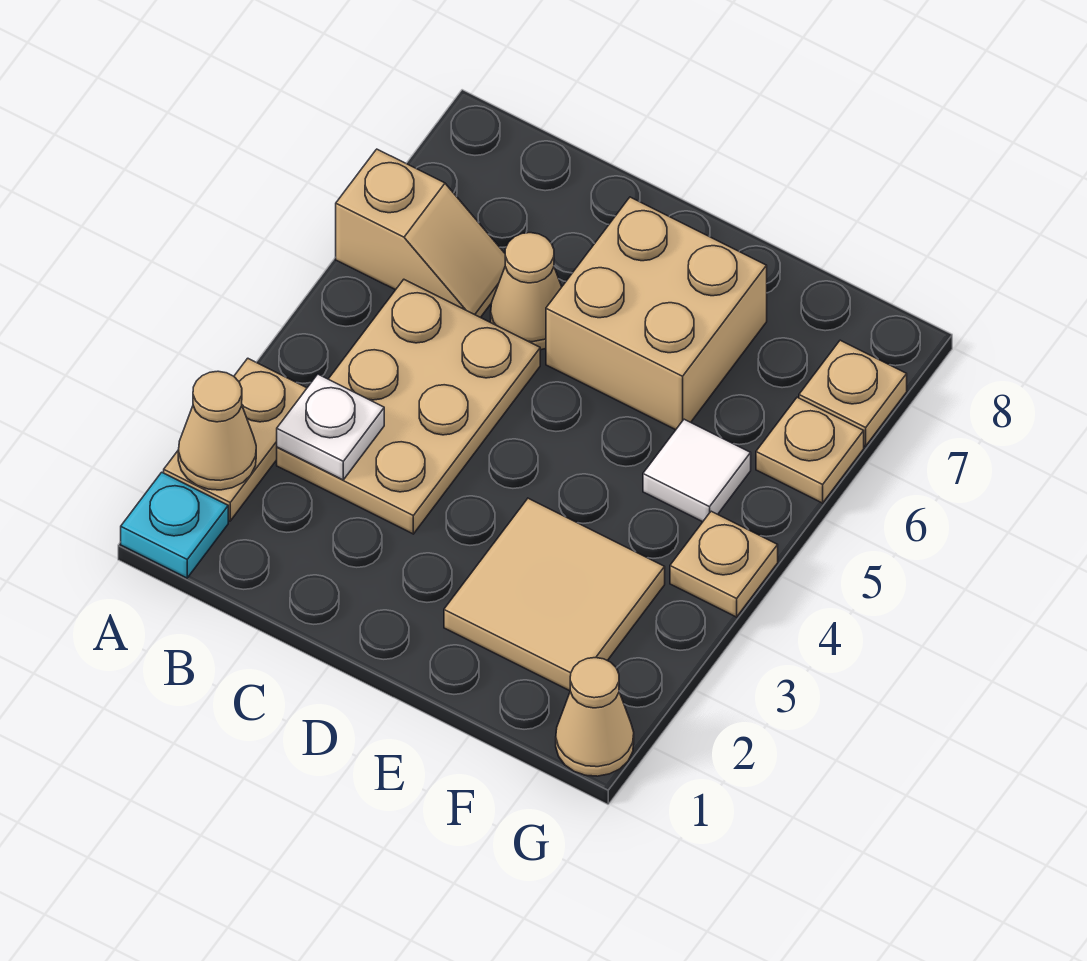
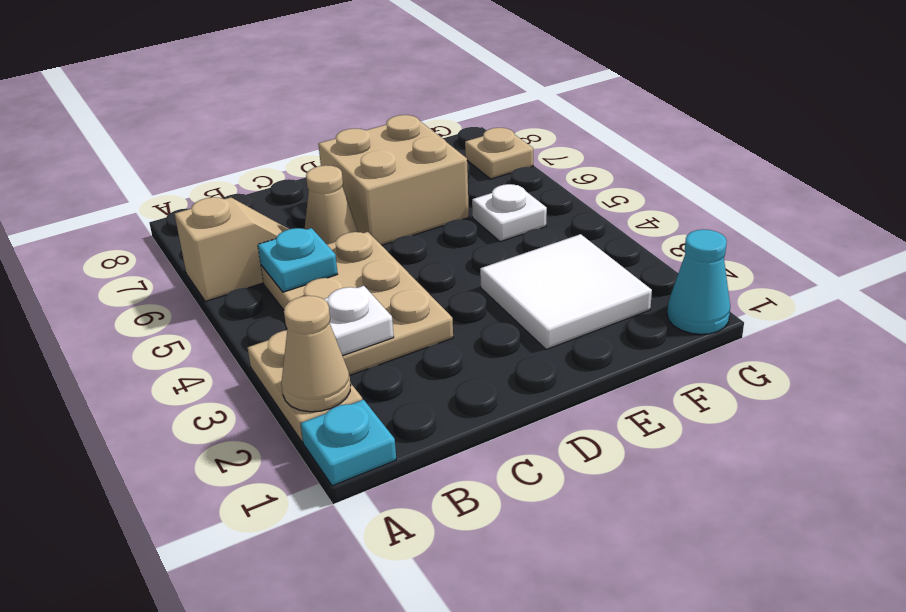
none -> cyan plate B5 level 2
tan tile E2:F3 level 1 -> white tile E2:F3 level 1
white tile F5 level 1 -> white plate F5 level 1
tan cone G1 level 1 -> cyan cone G1 level 1
tan plate G4 level 1 -> none
tan plate G6 level 1 -> none

